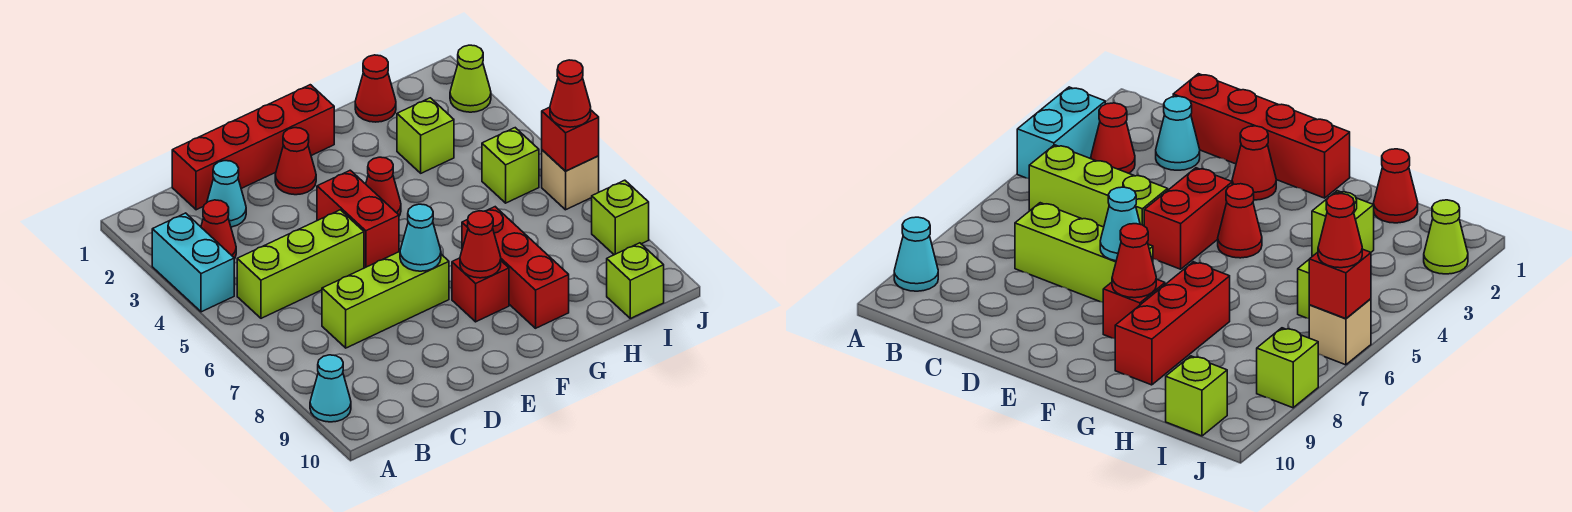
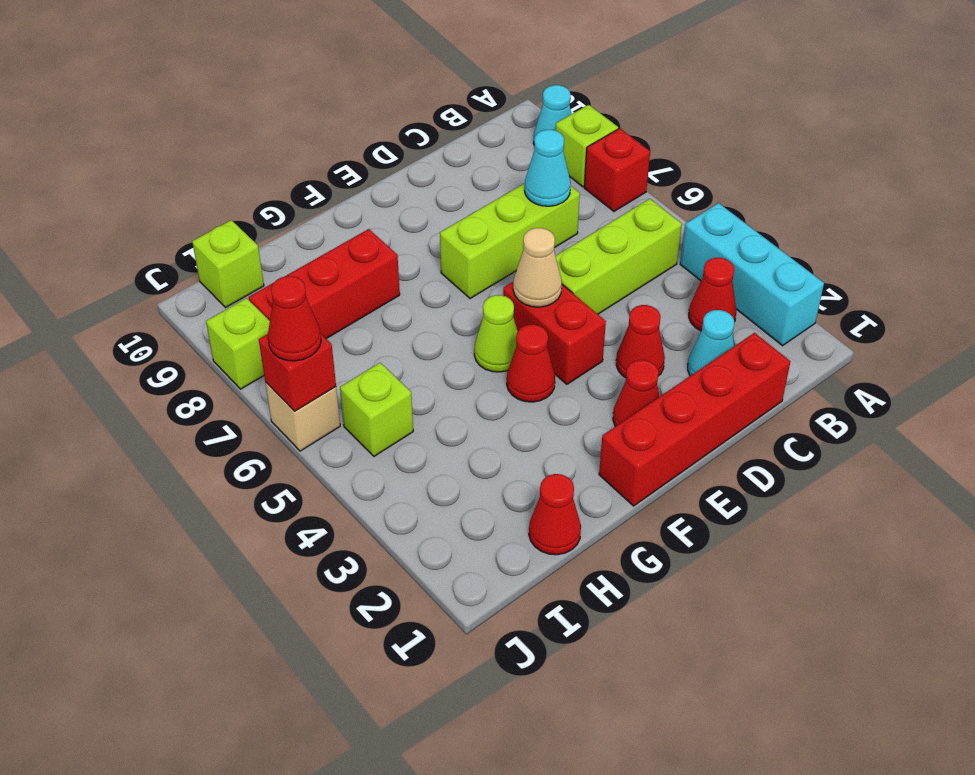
cyan brick A3:A4 level 1 -> cyan brick A2:A4 level 1
none -> tan cone E5 level 2
cyan cone E7 level 2 -> cyan cone C7 level 2
red brick F8 level 1 -> red brick A7 level 1
red cone F8 level 2 -> red cone D3 level 1
red brick G7:G9 level 1 -> red brick G8:I8 level 1
lime brick H3 level 1 -> lime brick A8 level 1
lime cone J2 level 1 -> lime cone F5 level 1

